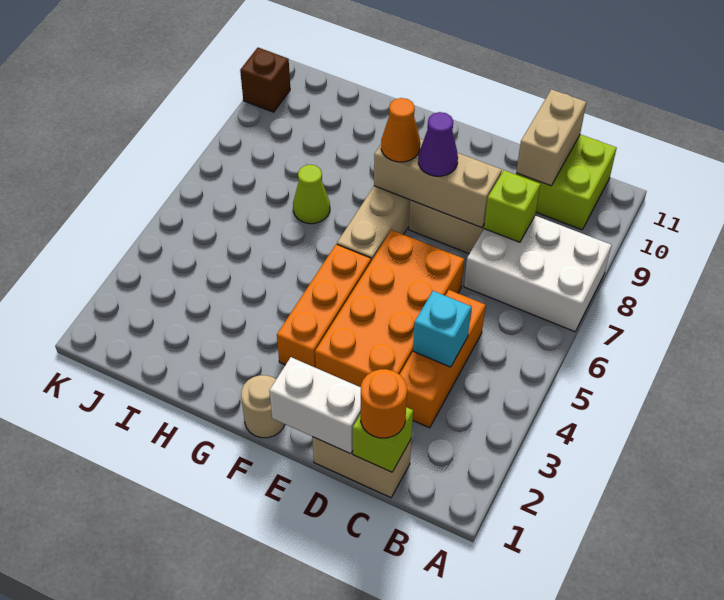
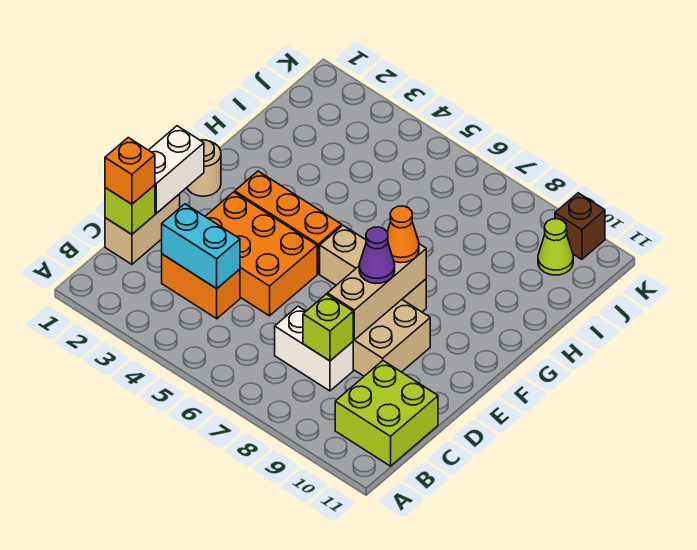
white brick A7:C8 level 1 -> white brick C7:C8 level 1
orange round brick C1 level 3 -> orange brick C1 level 3
orange brick C3:C5 level 1 -> orange brick C3:C4 level 1
cyan brick C4 level 2 -> cyan brick C3:C4 level 2
tan brick C10:C11 level 2 -> none
orange brick D3:E6 level 1 -> orange brick D3:E5 level 1
lime cone H7 level 1 -> lime cone J10 level 1

